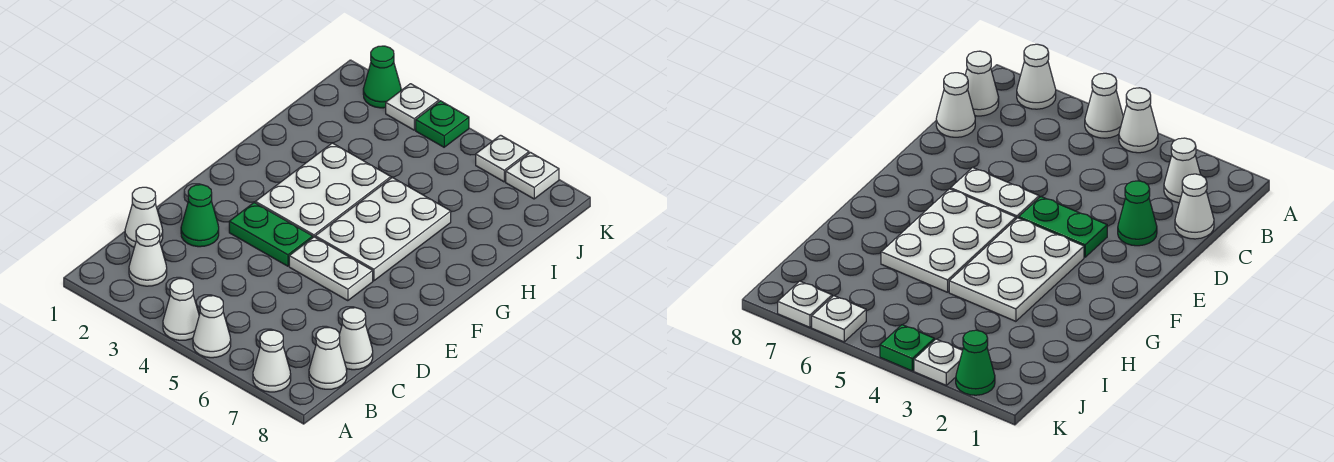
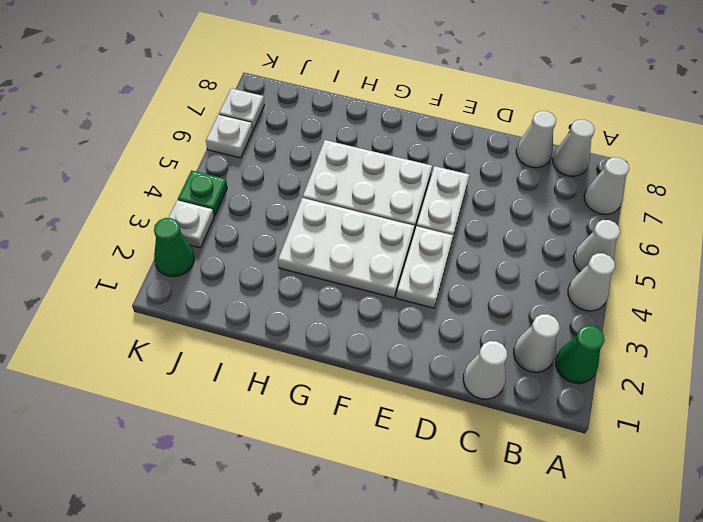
green cone D2 level 1 -> green cone A2 level 1
green plate E3:E4 level 1 -> white plate E3:E4 level 1

